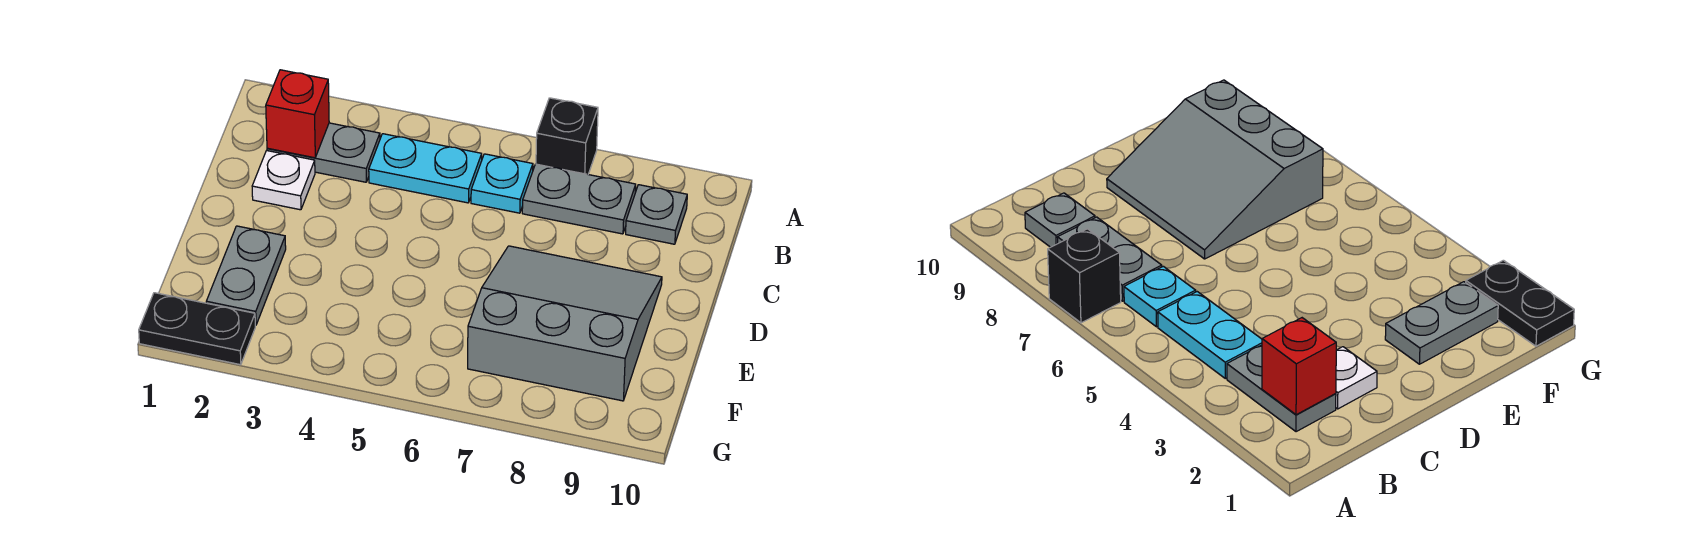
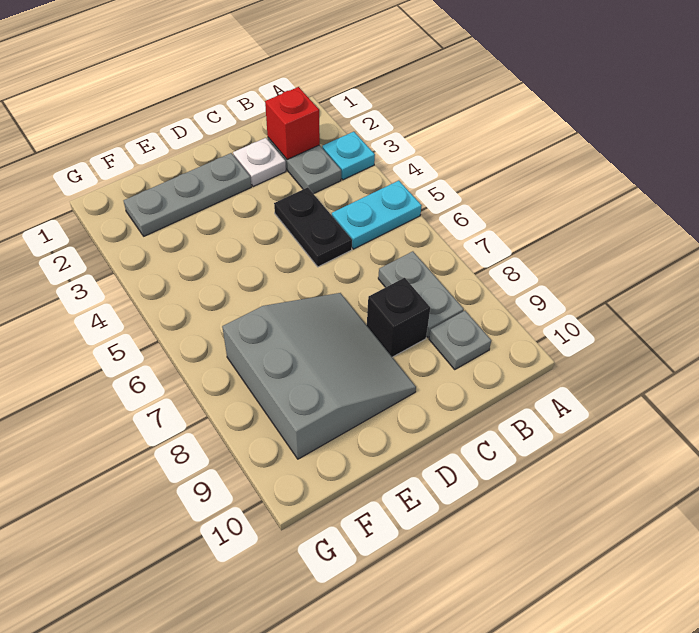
black brick A7 level 1 -> black brick C8 level 1
cyan plate B4:B5 level 1 -> cyan plate A5:B5 level 1
cyan plate B6 level 1 -> cyan plate A3 level 1
grey plate E2:F2 level 1 -> grey plate D2:F2 level 1
black plate G1:G2 level 1 -> black plate C4:C5 level 1

